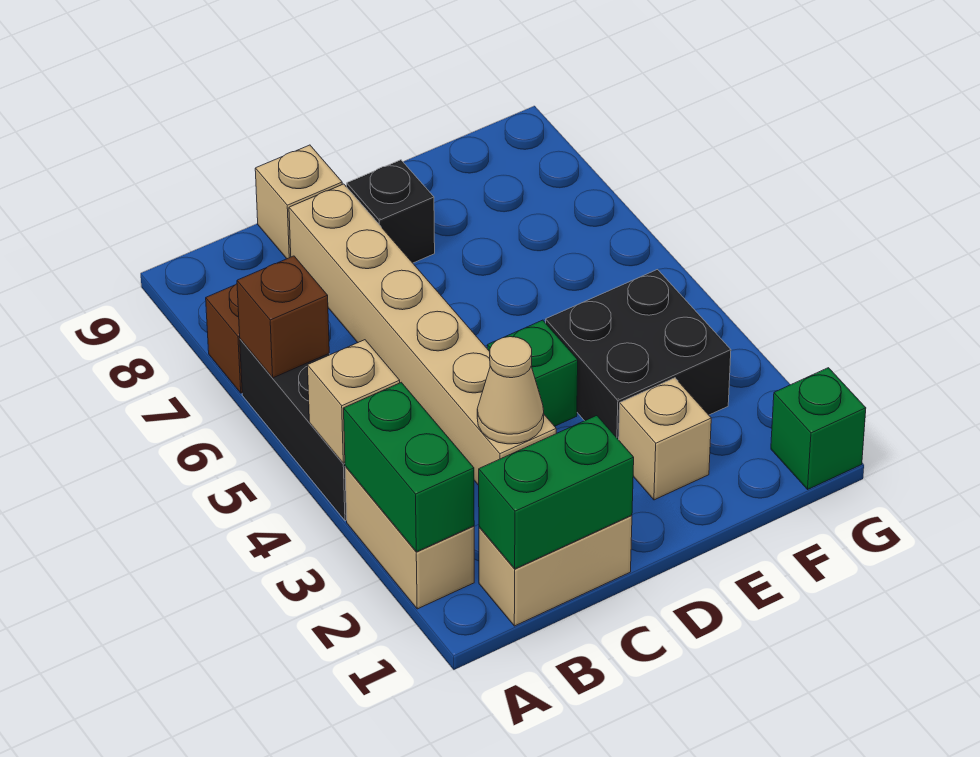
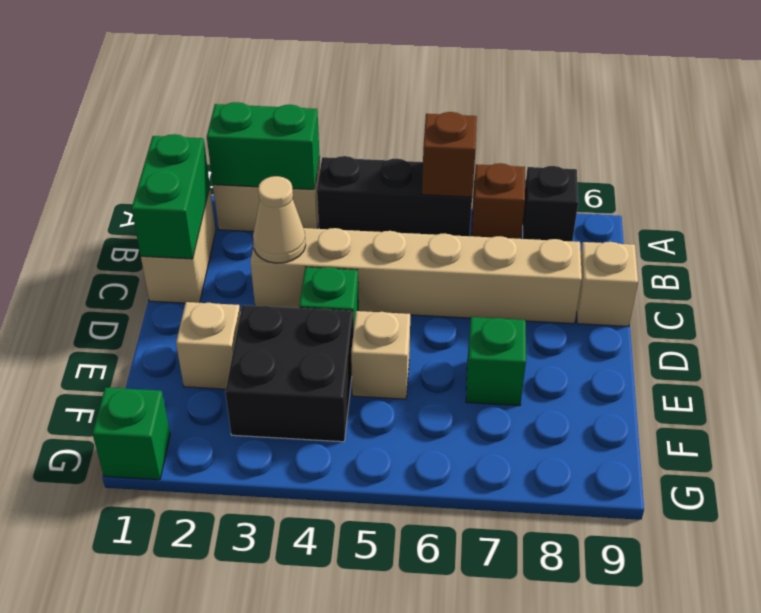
tan brick A4 level 2 -> tan brick E5 level 1
black brick D8 level 1 -> black brick A8 level 1
none -> green brick E7 level 1

